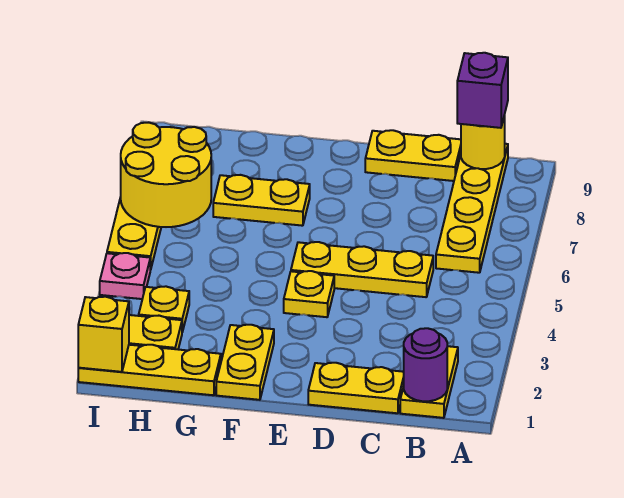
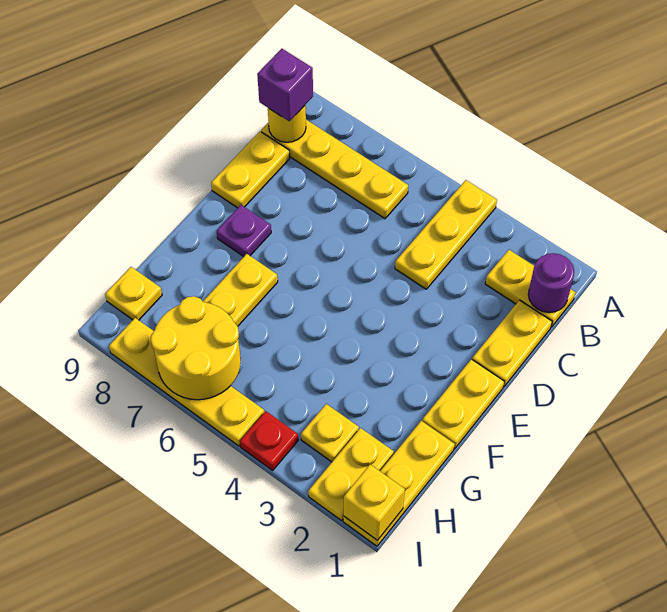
yellow plate C5:E5 level 1 -> yellow plate A4:C4 level 1
yellow plate E4 level 1 -> yellow plate H9 level 1
none -> purple plate E8 level 1
yellow plate F1:F2 level 1 -> yellow plate E1:F1 level 1
pink plate I4 level 1 -> red plate I4 level 1

